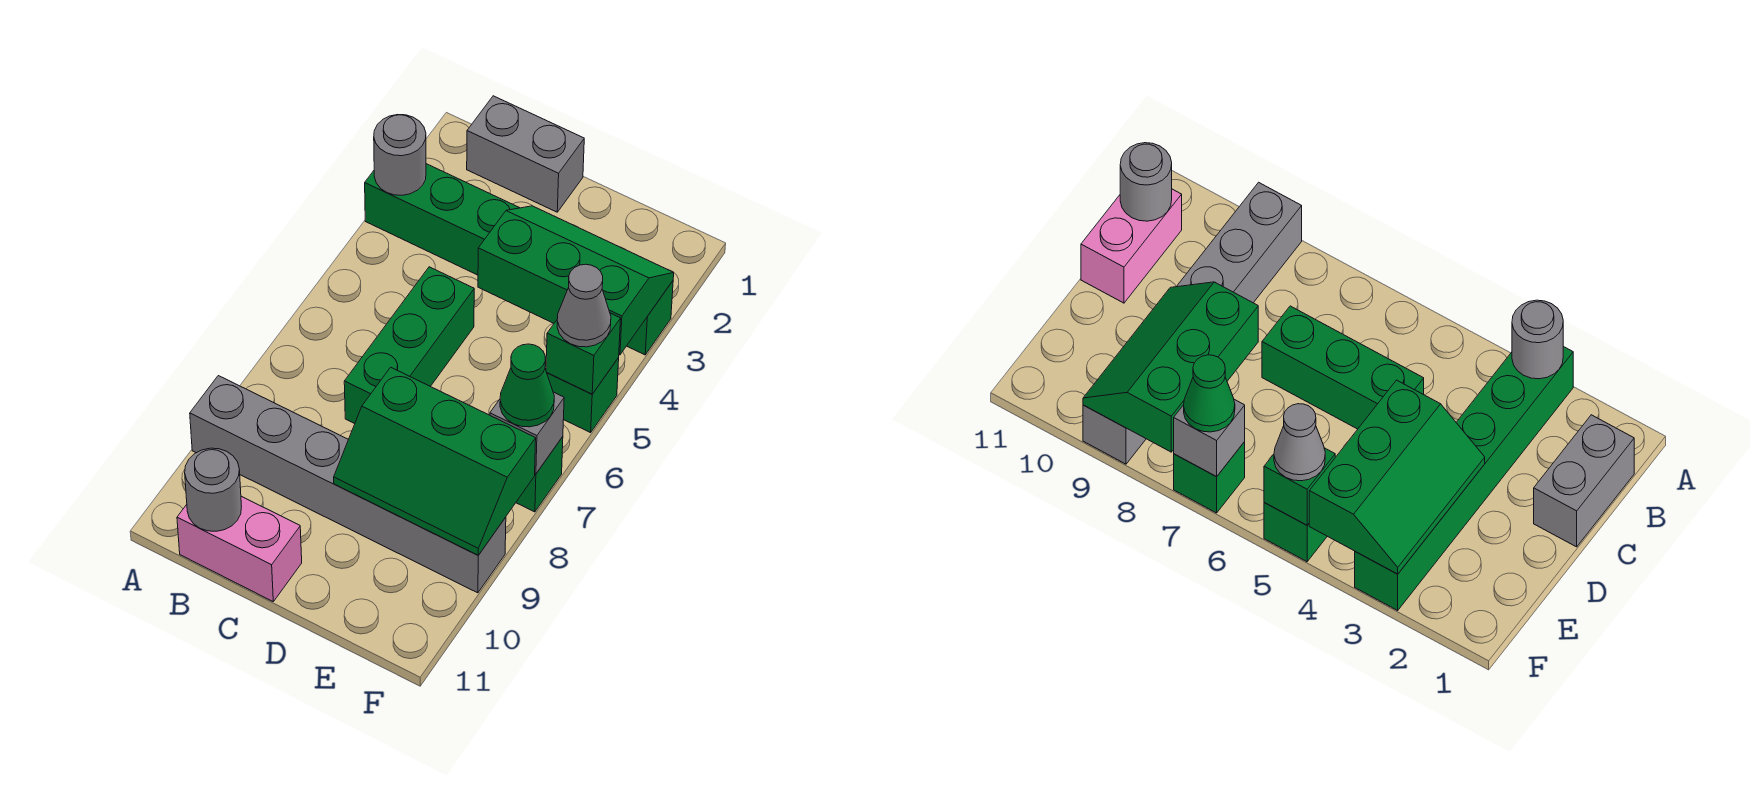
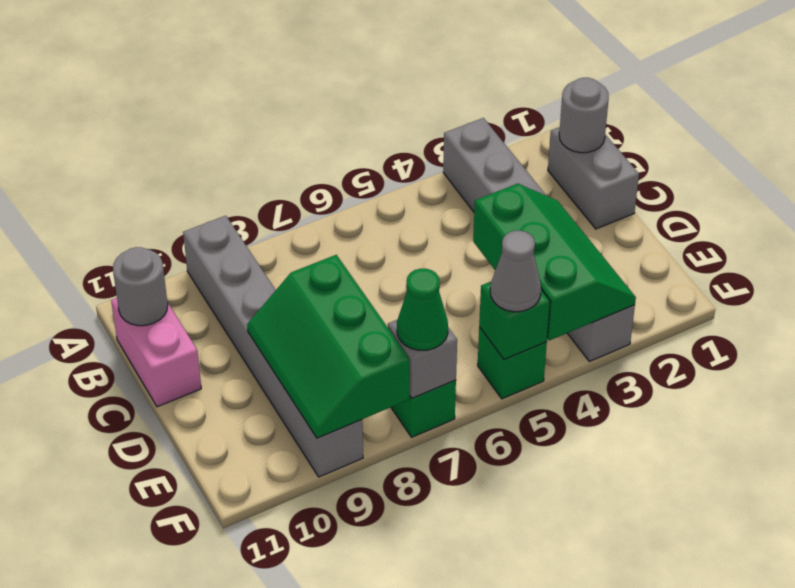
green brick A3:F3 level 1 -> grey brick A3:F3 level 1
grey round brick A3 level 2 -> grey round brick B1 level 2
green brick C5:C7 level 1 -> none

